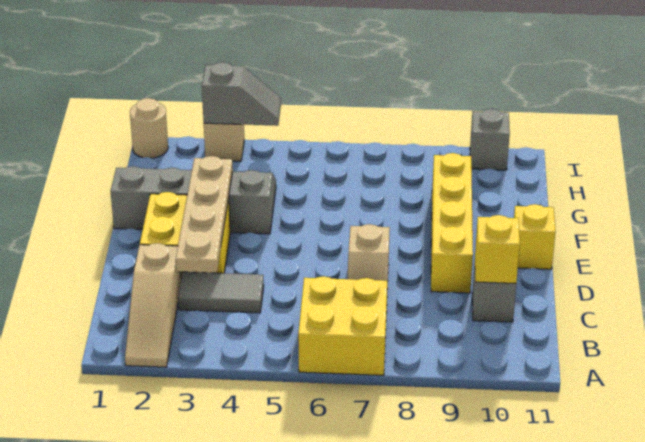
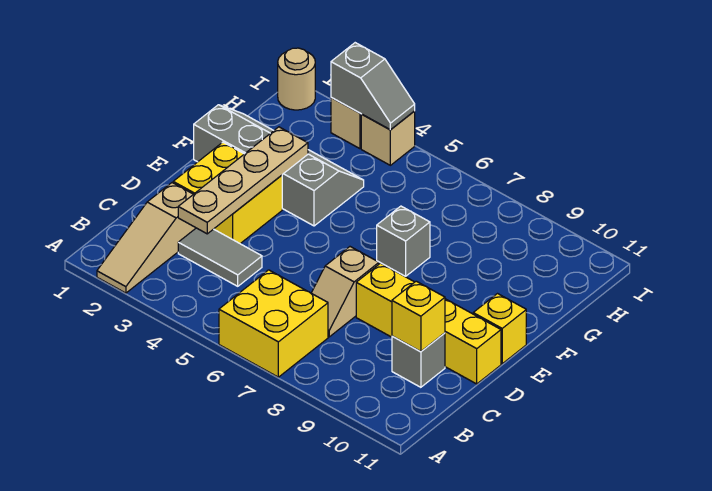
yellow brick D9:G9 level 1 -> yellow brick D8:D11 level 1
none -> tan brick I4 level 1
grey brick I10 level 1 -> grey brick F7 level 1

